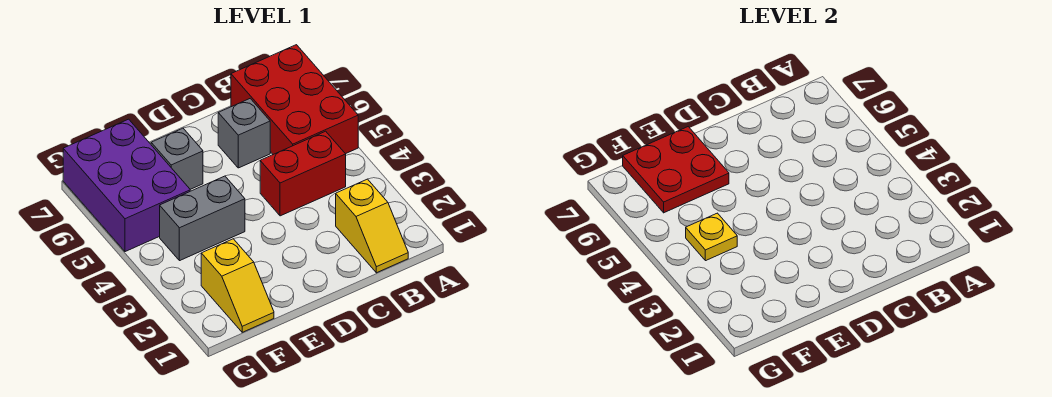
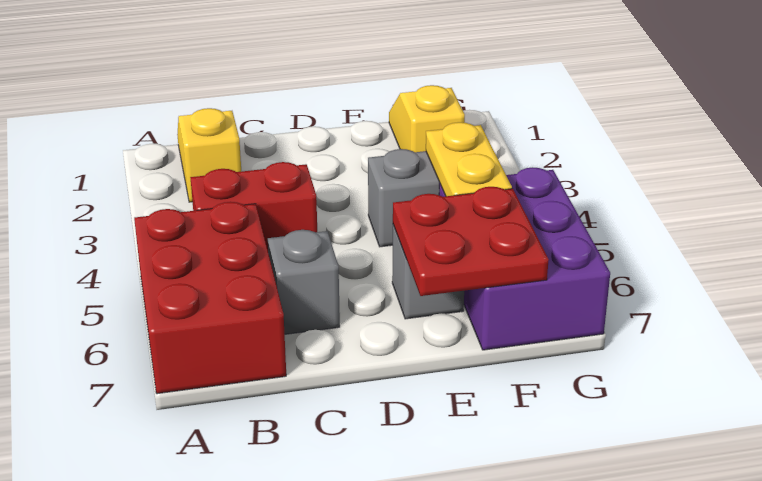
yellow plate F4 level 2 -> yellow plate F4:F5 level 2

